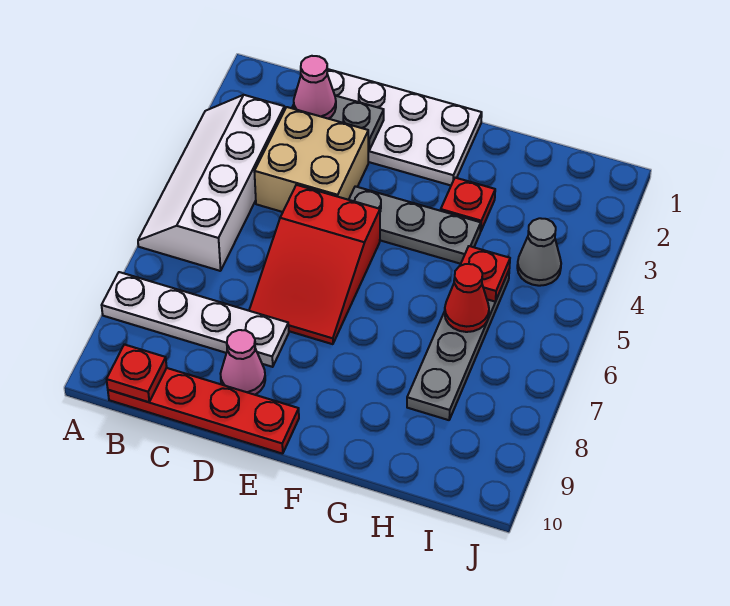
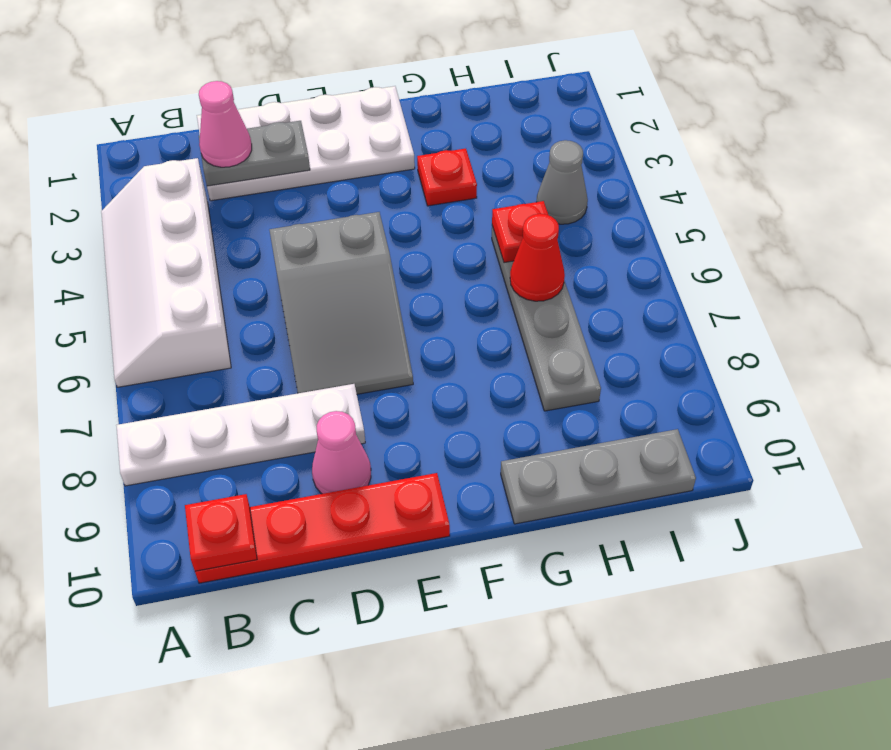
tan brick C3:D4 level 1 -> none
red slope D5:E7 level 1 top 5 -> grey slope D5:E7 level 1 top 5
grey plate E4:G4 level 1 -> grey plate G10:I10 level 1

